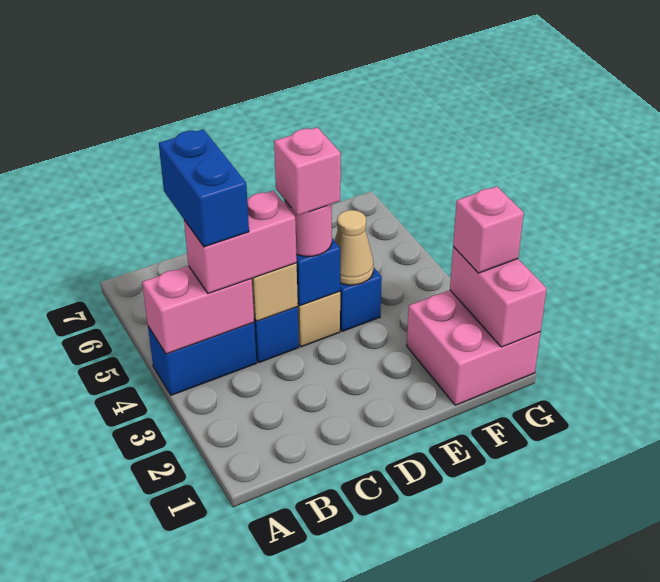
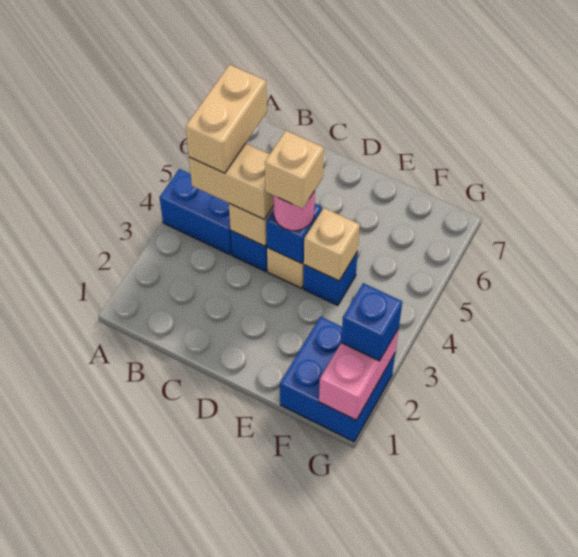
pink brick A4:B4 level 2 -> none
pink brick B4:C4 level 3 -> tan brick B4:C4 level 3
blue brick B4:B5 level 4 -> tan brick B4:B5 level 4
pink brick D4 level 4 -> tan brick D4 level 4
tan cone E4 level 2 -> tan brick E4 level 2
pink brick F1:G2 level 1 -> blue brick F1:G2 level 1
pink brick G2 level 3 -> blue brick G2 level 3

